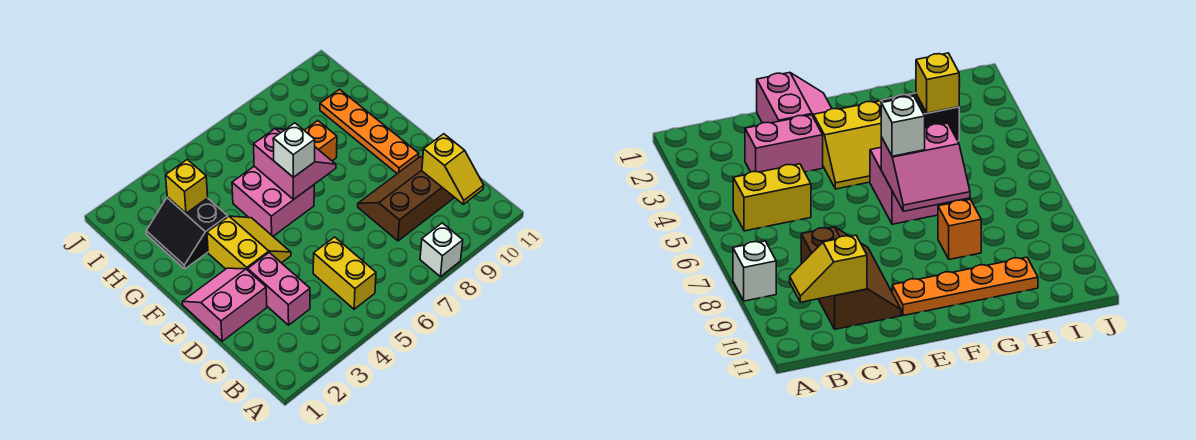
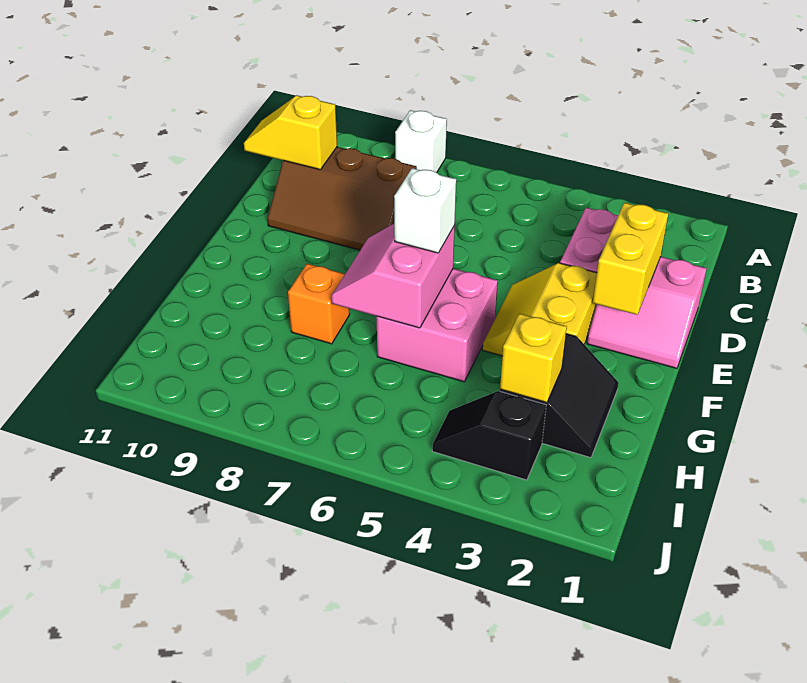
yellow brick B5:C5 level 1 -> yellow brick D2:E2 level 2
yellow slope B10:C10 level 2 top C -> yellow slope C10:C11 level 2 top 10
orange plate E10:H10 level 1 -> none
none -> black slope I3:I4 level 1 top 3

